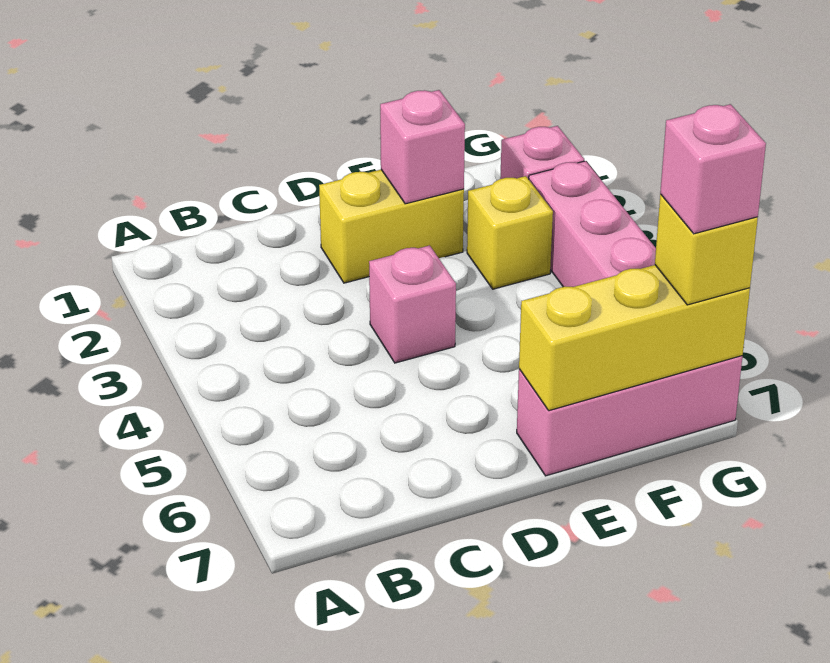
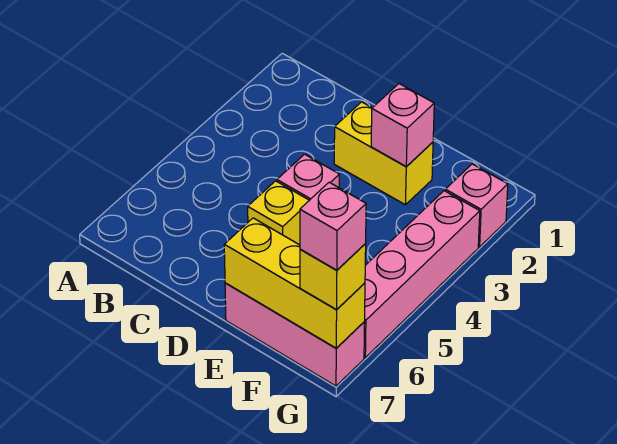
yellow brick F3 level 1 -> yellow brick D5 level 1

